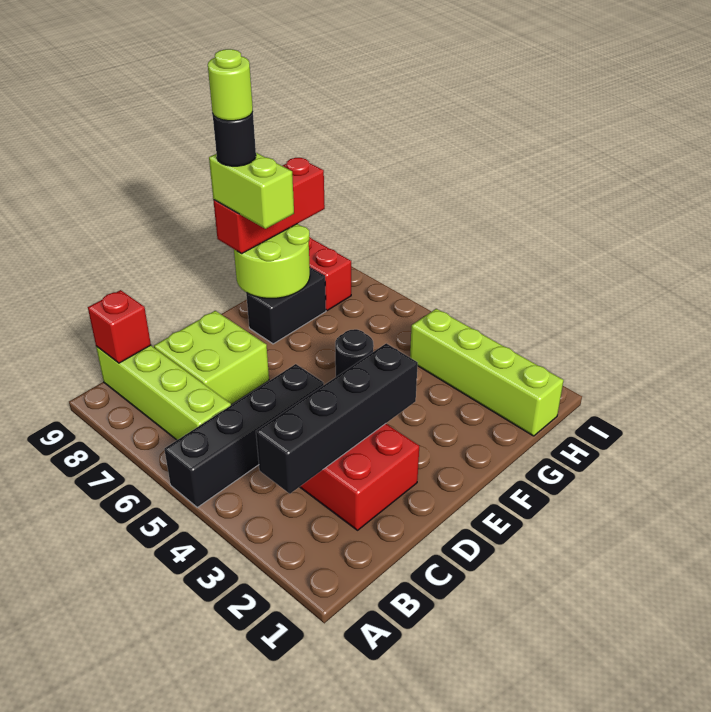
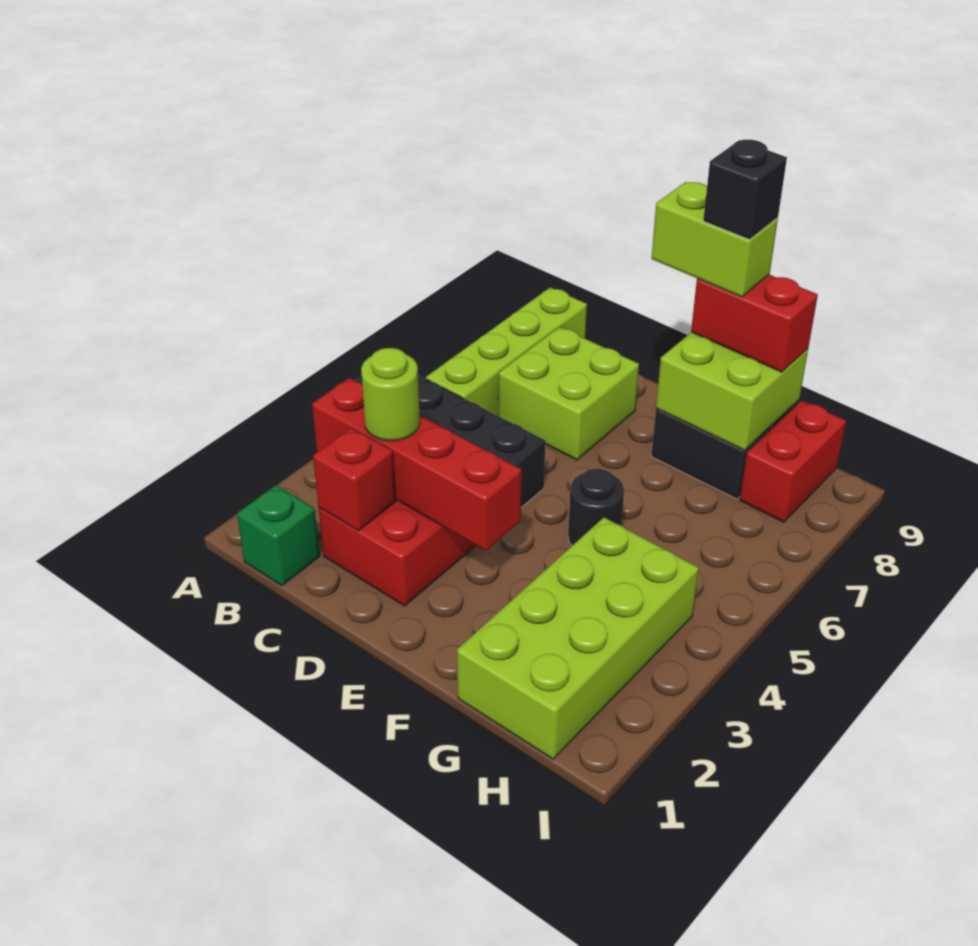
none -> green brick B1 level 1
black brick B3:E3 level 2 -> red brick B3:E3 level 2
red brick B9 level 2 -> red brick C2 level 2
lime round brick F8:G9 level 2 -> lime brick F8:G9 level 2
lime brick F8:F9 level 4 -> lime brick E9:F9 level 4
red brick F9:H9 level 3 -> red brick F9:G9 level 3
black round brick F9 level 5 -> black brick F9 level 5
lime round brick F9 level 6 -> lime round brick C3 level 3
lime brick H1:H4 level 1 -> lime brick G1:H4 level 1

